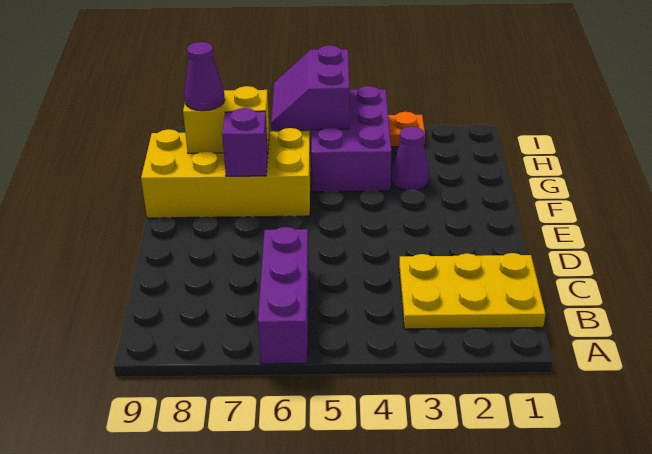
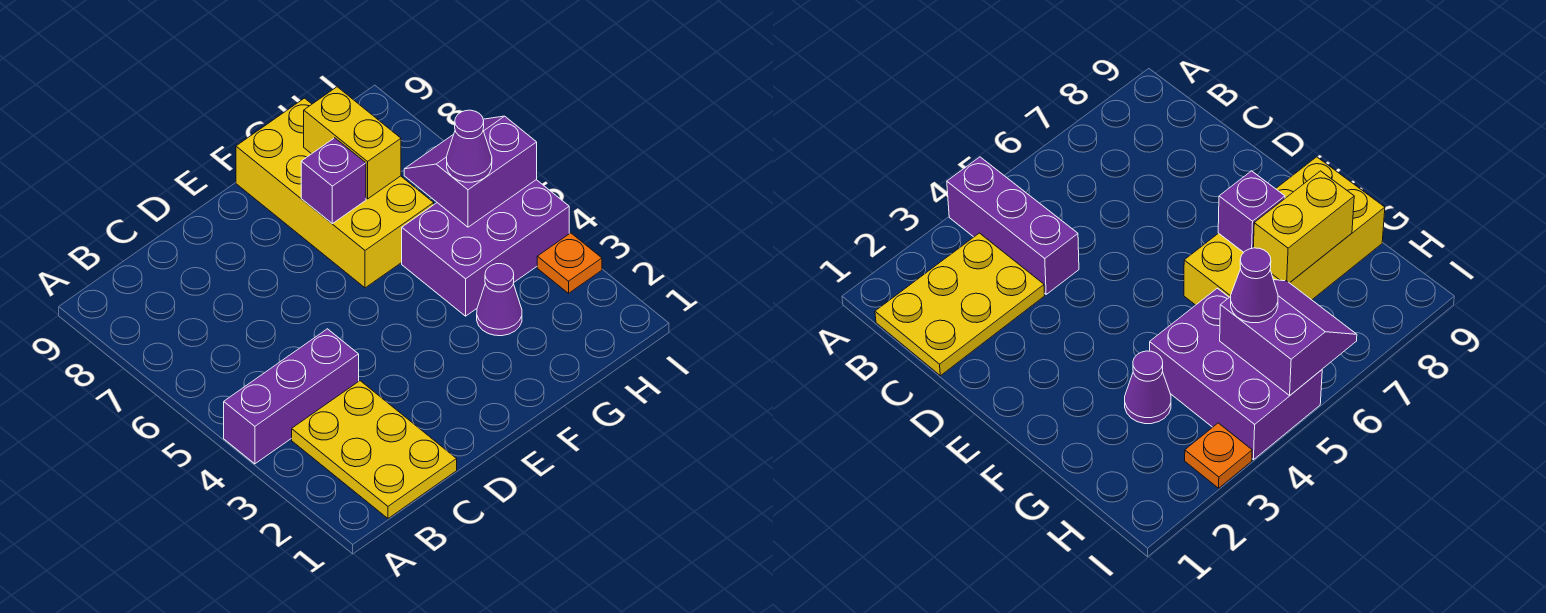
purple brick A6:C6 level 1 -> purple brick A4:C4 level 1
purple cone G8 level 3 -> purple cone H5 level 3

